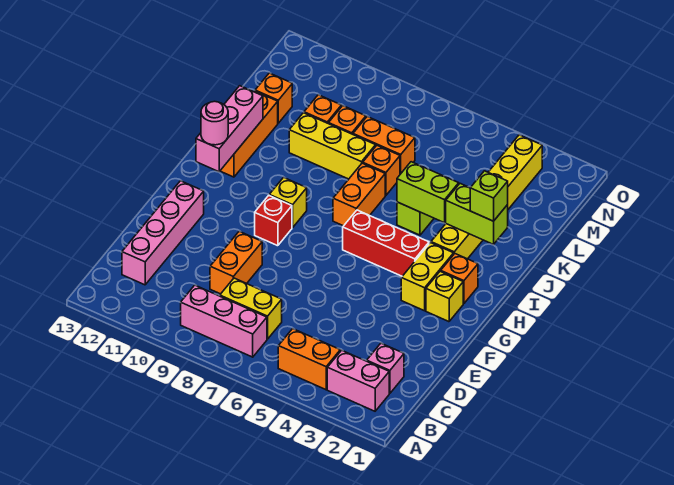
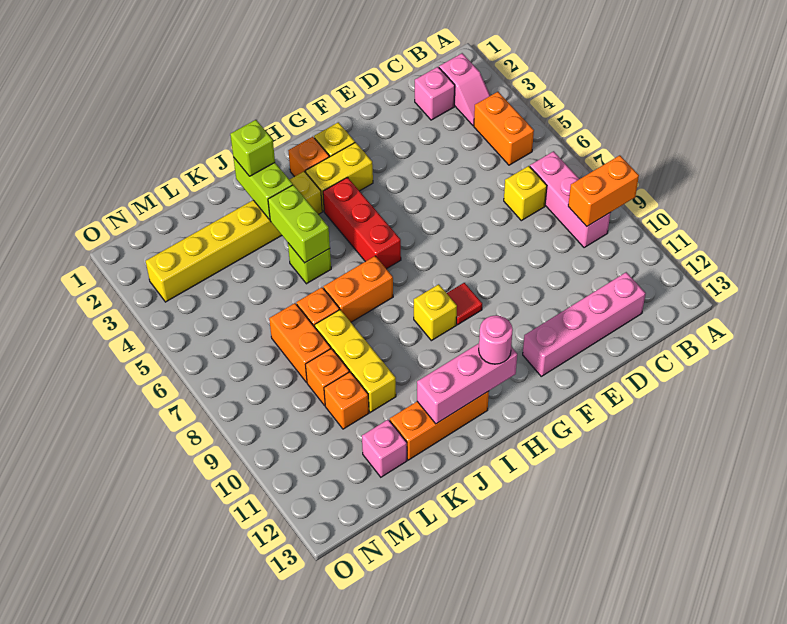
pink brick B2:B3 level 1 -> pink slope B2:B3 level 1 top 2
yellow brick C7:C8 level 1 -> yellow brick C7 level 1
orange brick D9:E9 level 1 -> orange brick A9:B9 level 2
red brick G9 level 1 -> red tile G9 level 1
orange brick L12 level 1 -> pink brick L12 level 1

